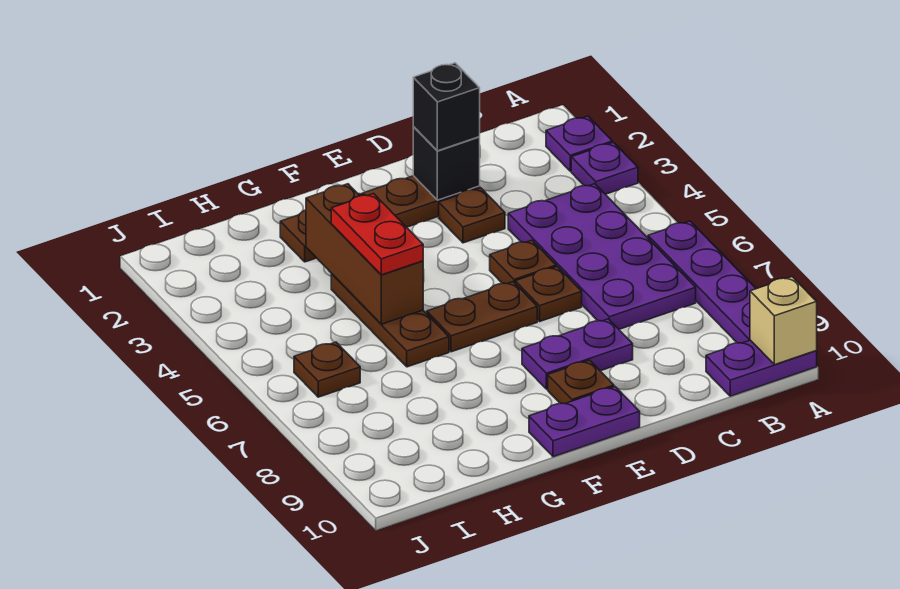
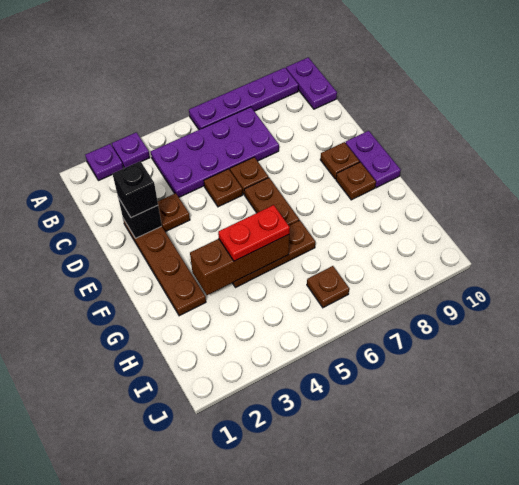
tan brick A10 level 2 -> none
purple plate D8:E8 level 1 -> none
none -> brown plate F9 level 1

